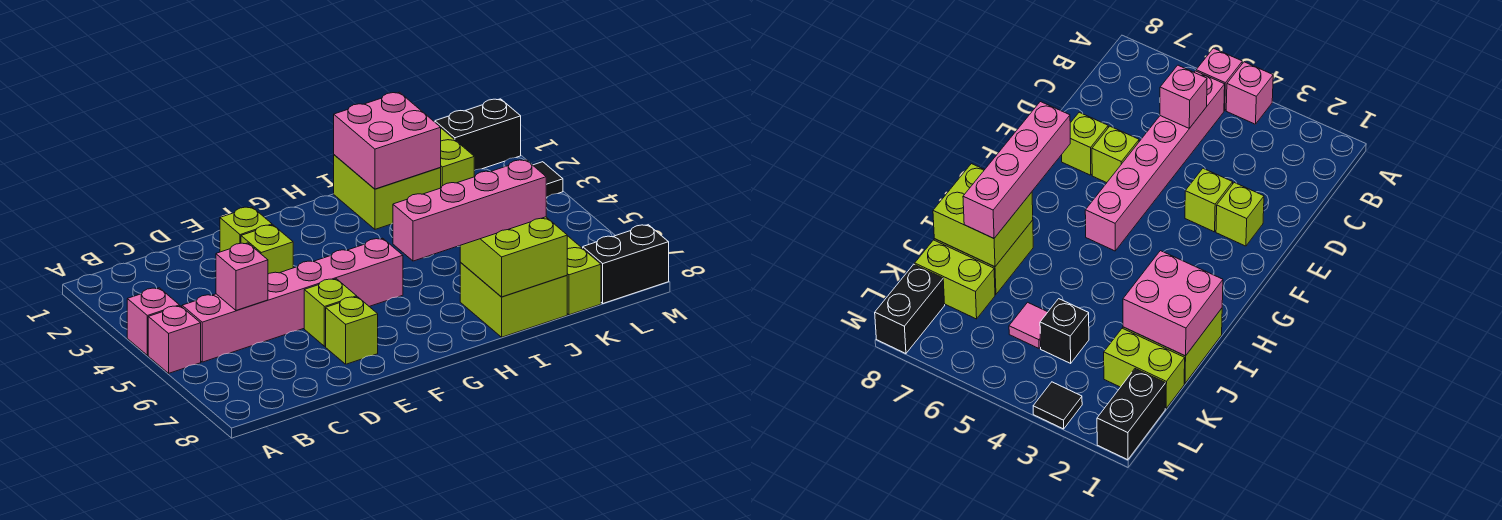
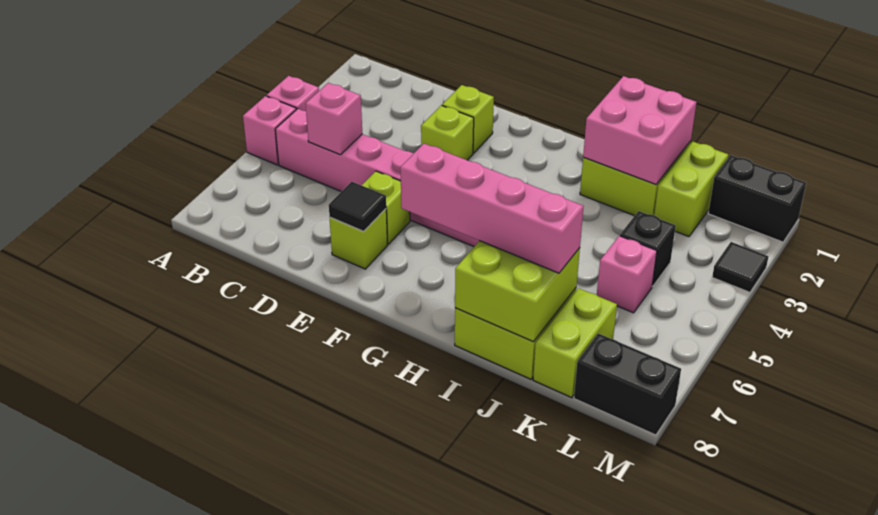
none -> black tile E7 level 2
pink tile K5 level 1 -> pink brick K5 level 1

